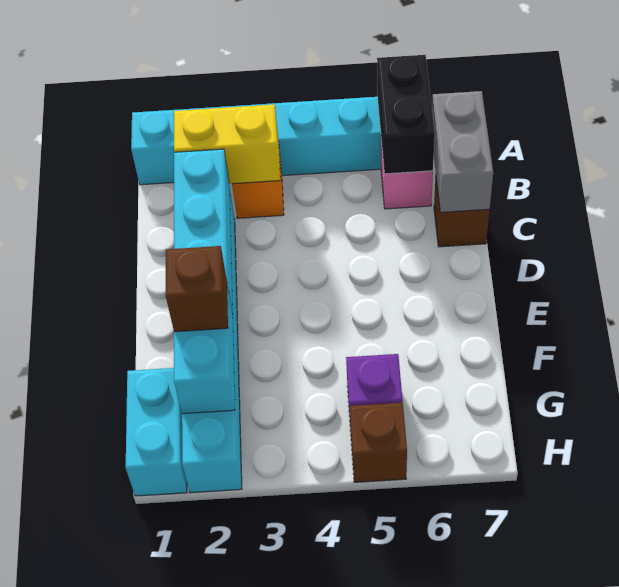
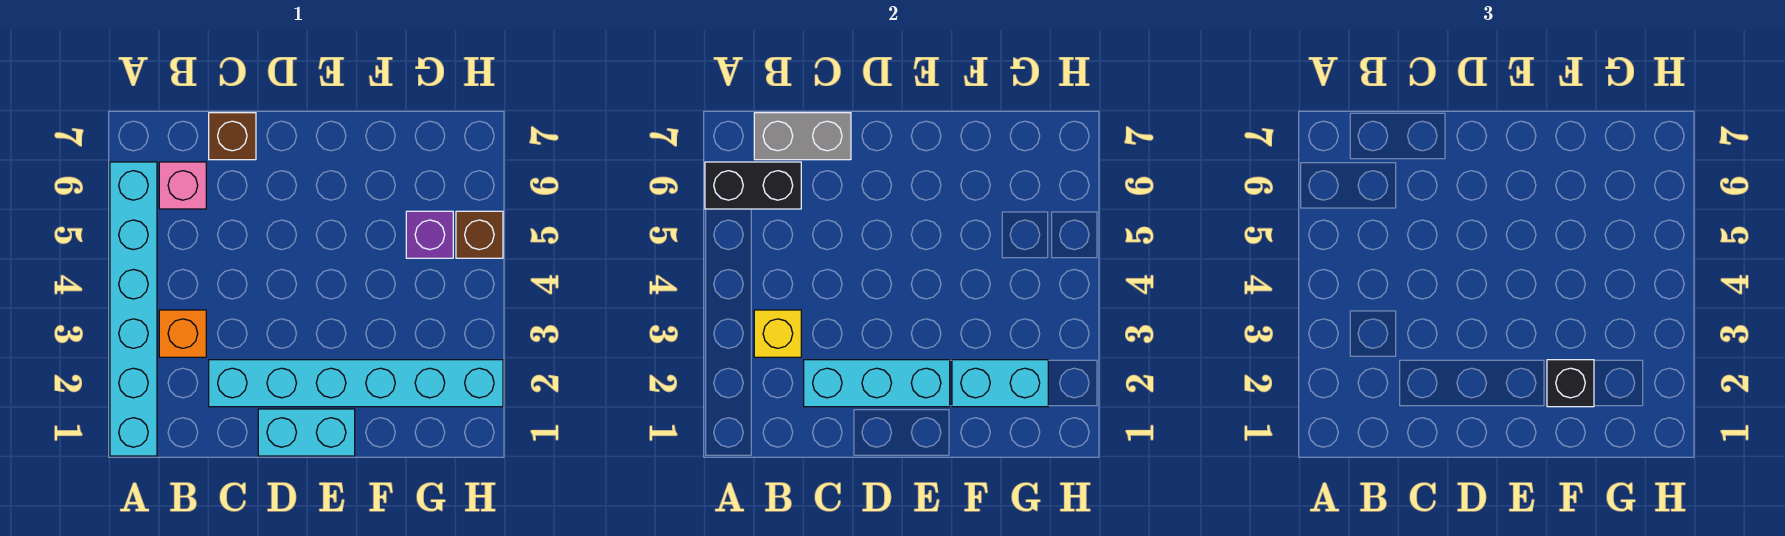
yellow brick B2:B3 level 2 -> yellow brick B3 level 2
brown brick F2 level 3 -> black brick F2 level 3
cyan brick G1:H1 level 1 -> cyan brick D1:E1 level 1

